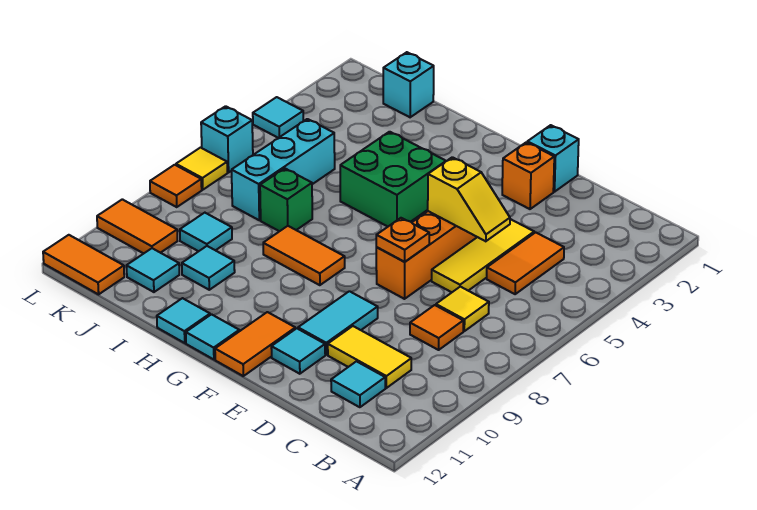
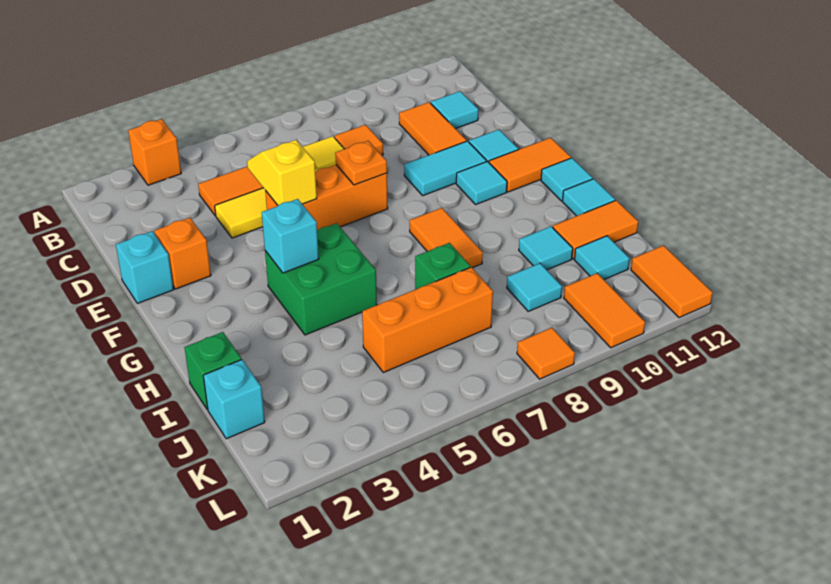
none -> orange brick A3 level 1
yellow tile C10:D10 level 1 -> orange tile C10:D10 level 1
none -> green brick I1 level 1
none -> orange tile I11:I12 level 1
cyan brick J5:J7 level 1 -> orange brick J5:J7 level 1
cyan tile L4 level 1 -> cyan tile F10 level 1
cyan brick L6 level 1 -> cyan brick G4 level 2
yellow tile L7 level 1 -> none

